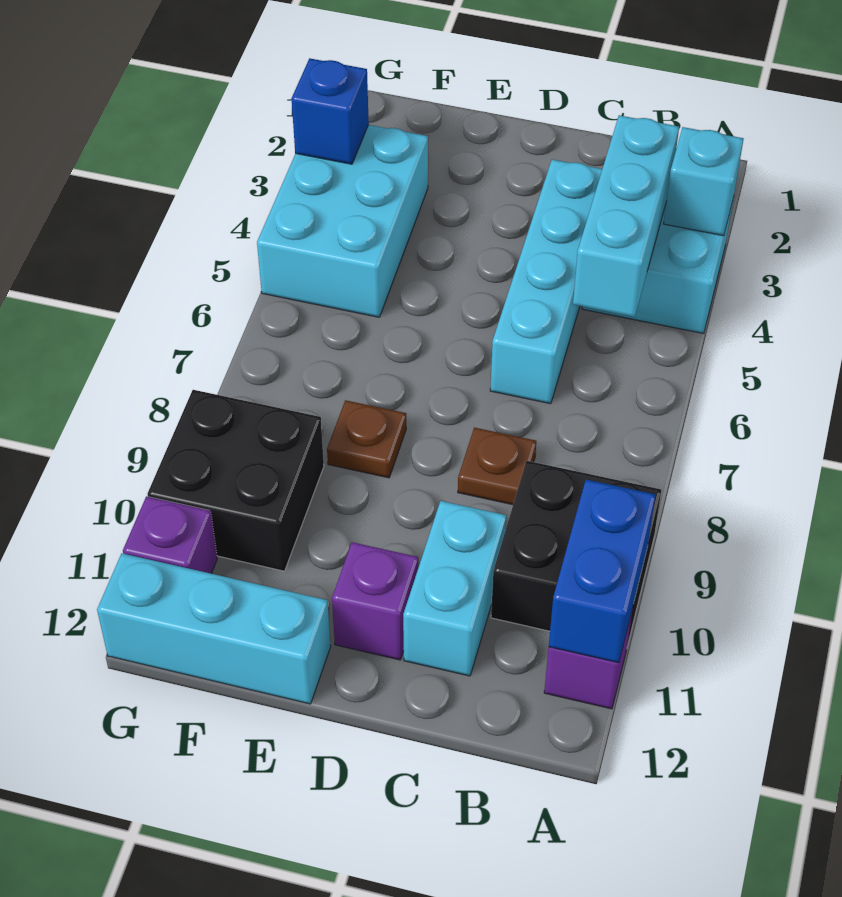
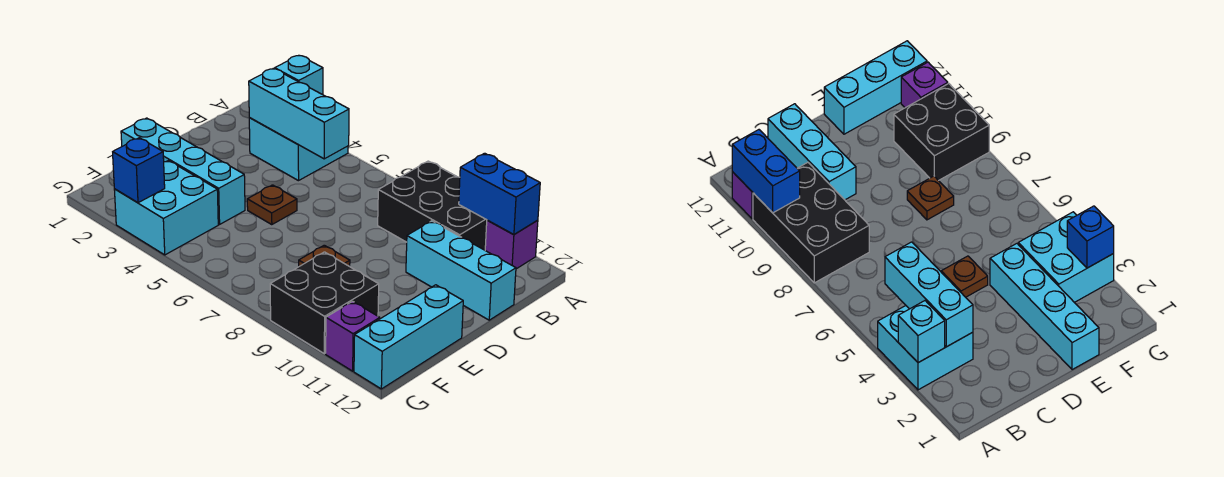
black brick A9:B10 level 1 -> black brick A8:B10 level 1
cyan brick C3:C6 level 1 -> cyan brick E1:E4 level 1
brown plate C8 level 1 -> brown plate D5 level 1
cyan brick C10:C11 level 1 -> cyan brick C10:C12 level 1
purple brick D11 level 1 -> none
cyan brick F3:G5 level 1 -> cyan brick F3:G4 level 1

